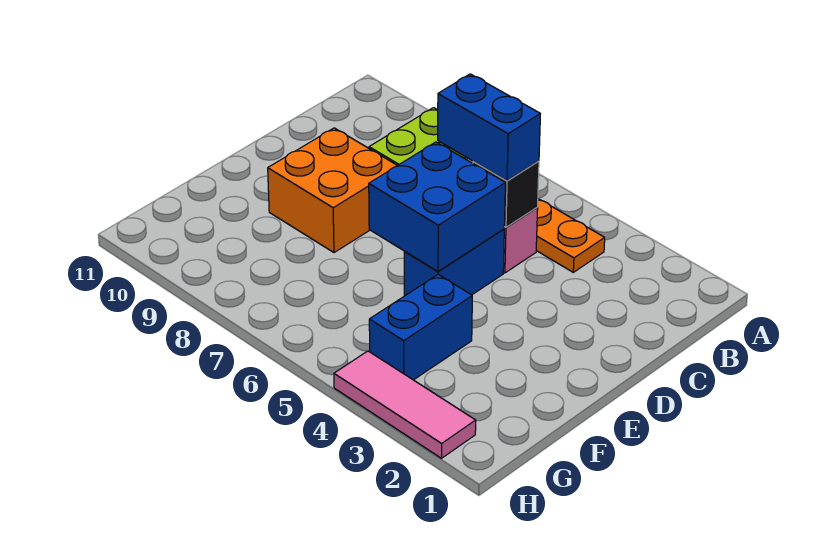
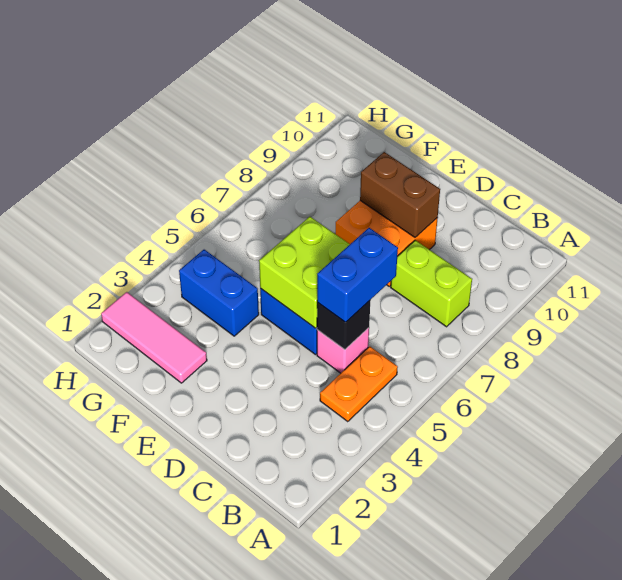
blue brick D5:E6 level 2 -> lime brick D5:E6 level 2
none -> brown brick D9:E9 level 2
pink tile H2:H4 level 1 -> pink tile F2:H2 level 1

